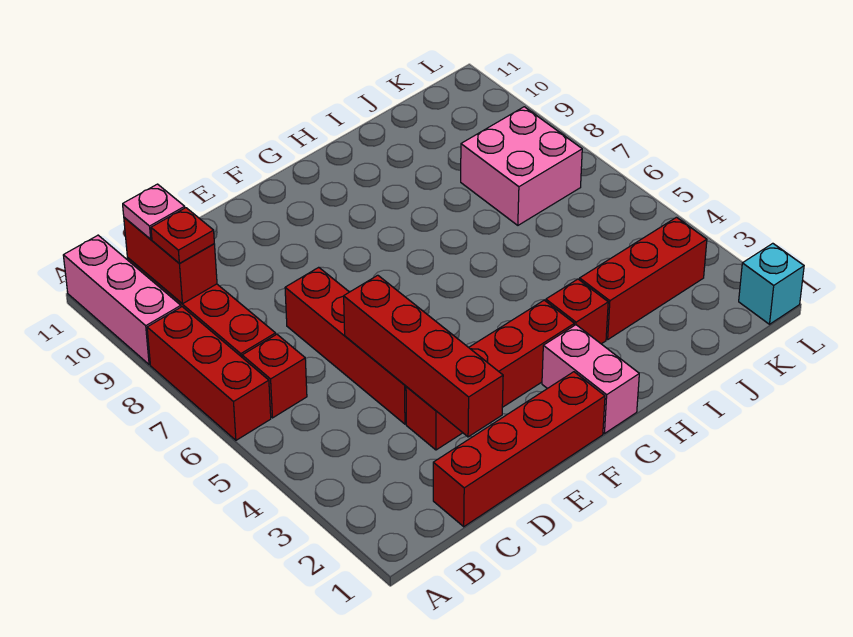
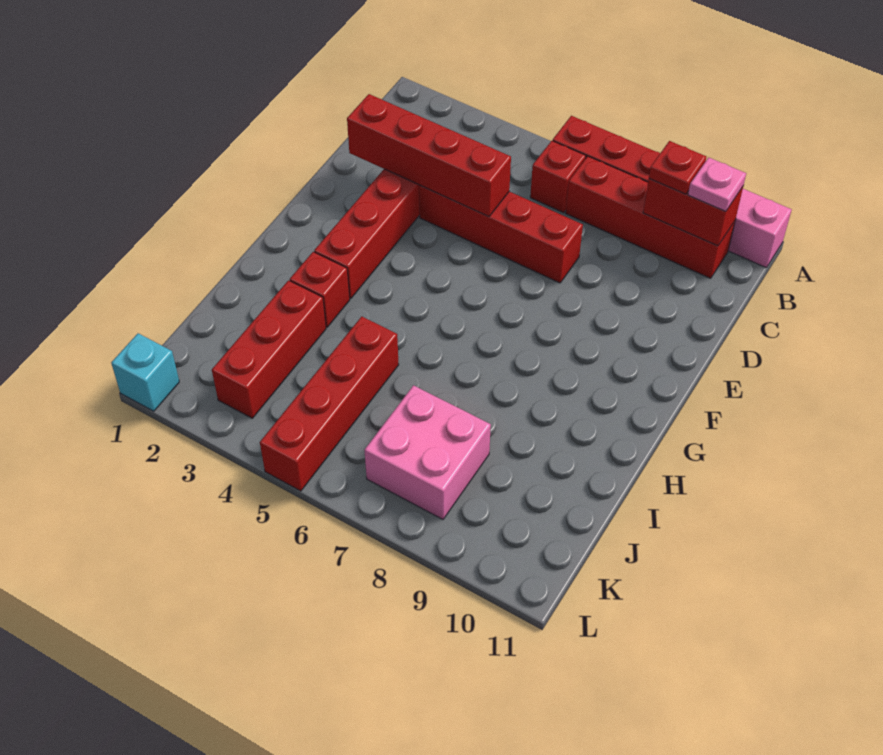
red brick C1:F1 level 1 -> red brick I5:L5 level 1
pink brick G1:G2 level 1 -> none

